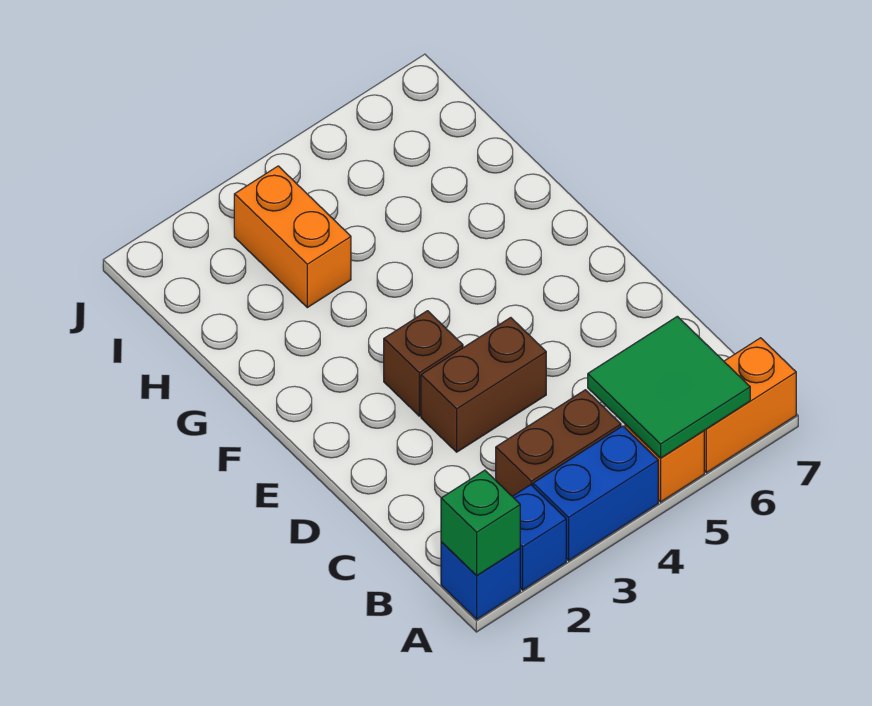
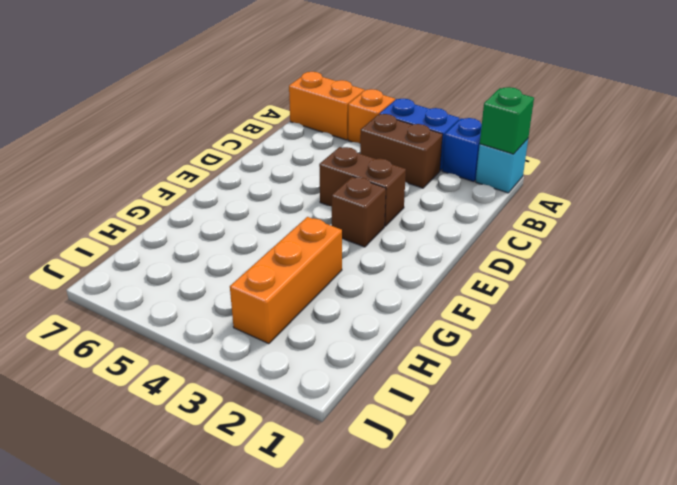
blue brick A1 level 1 -> cyan brick A1 level 1
green tile A5:B6 level 2 -> none
orange brick H3:I3 level 1 -> orange brick G3:I3 level 1

